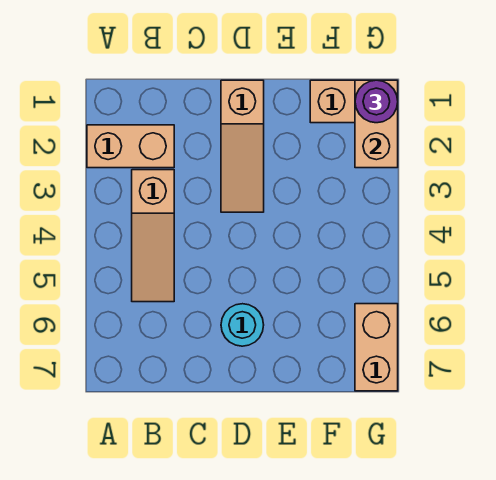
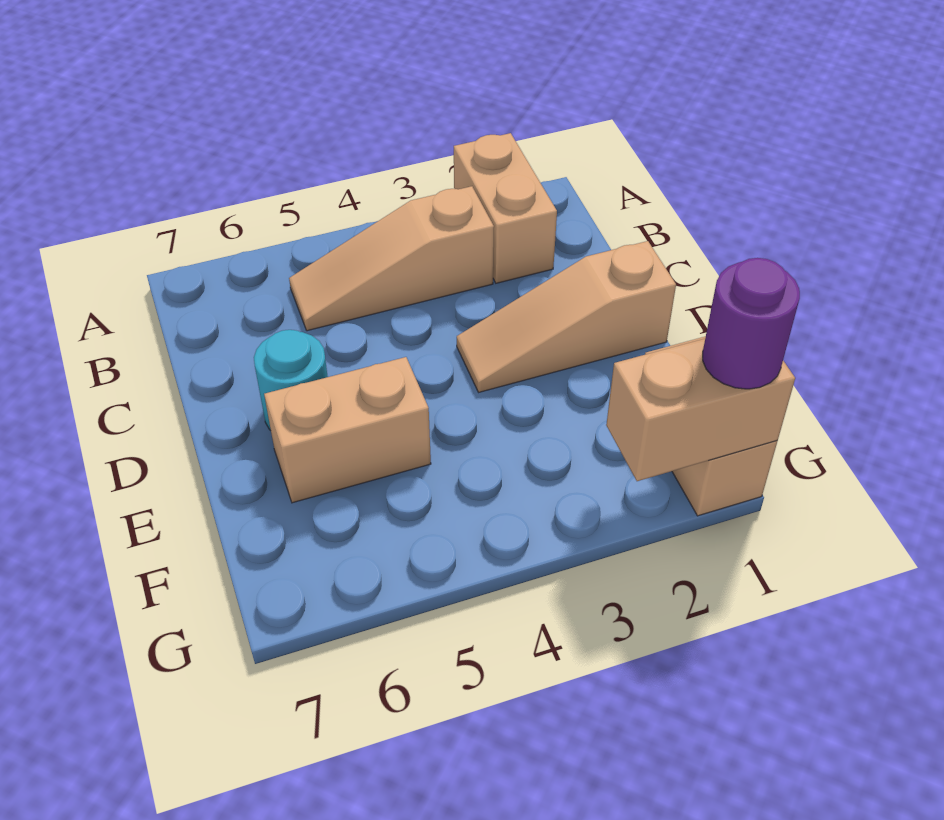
tan brick G6:G7 level 1 -> tan brick E5:E6 level 1

